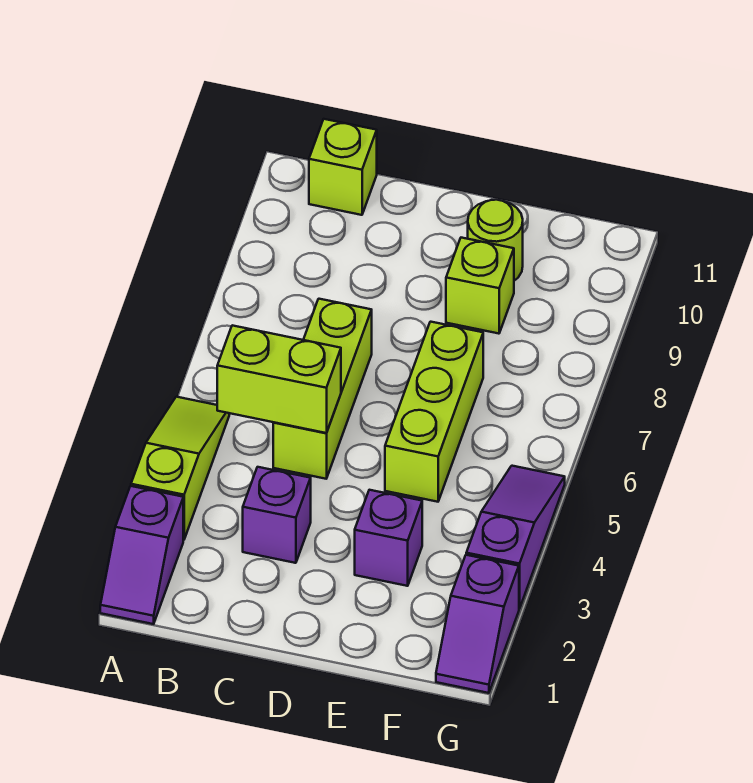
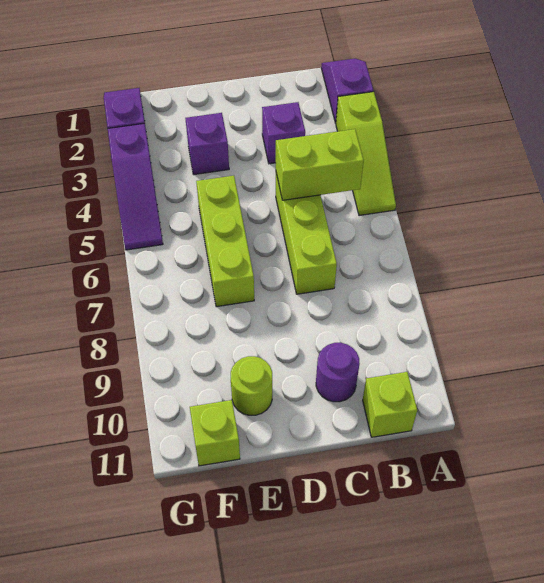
none -> purple round brick C10 level 1
lime brick E9 level 1 -> lime brick F11 level 1

